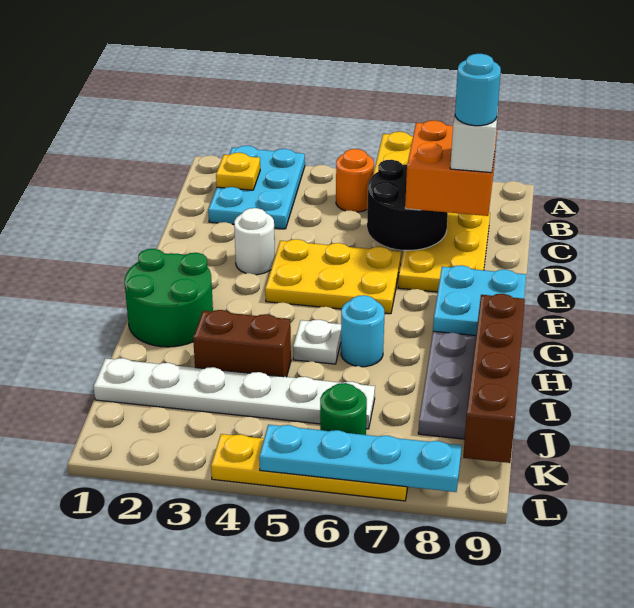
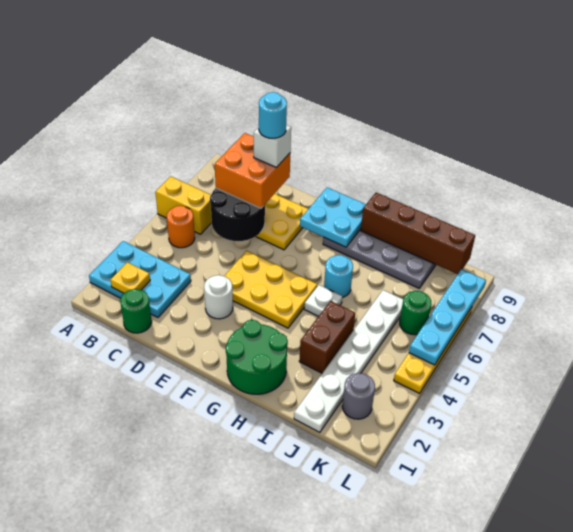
none -> green round brick C1 level 1
yellow plate E4:F6 level 1 -> yellow plate E4:G5 level 1
none -> grey round brick K2 level 1

